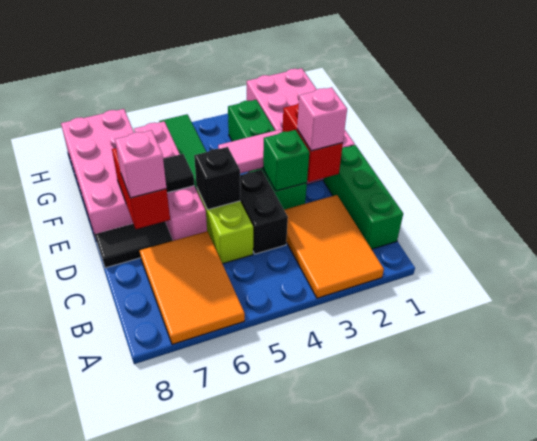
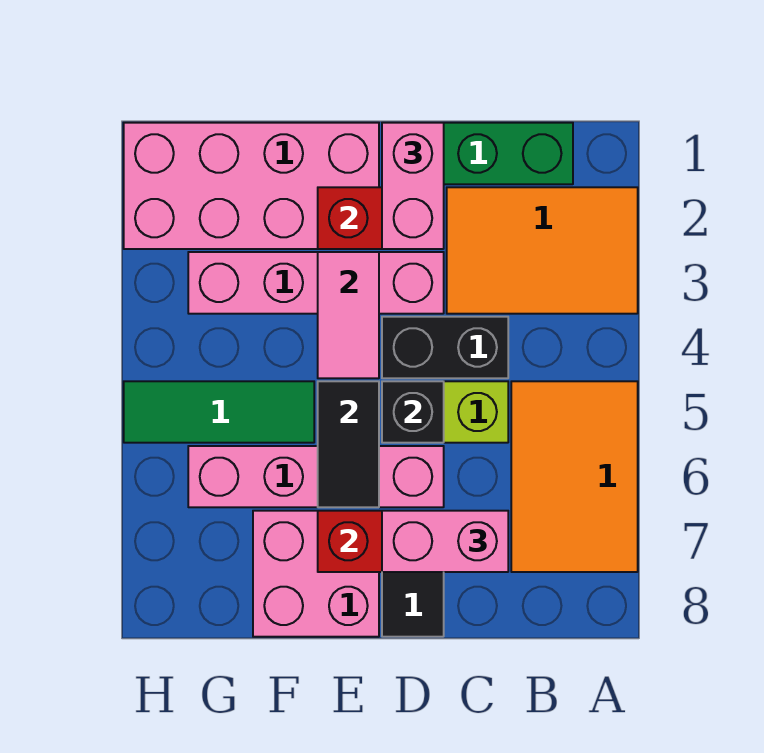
orange tile A6:C7 level 1 -> orange tile A5:B7 level 1
pink brick D2 level 3 -> pink brick D1:D2 level 3
green brick D3:G3 level 1 -> pink brick D3:G3 level 1
green brick D3 level 2 -> none
pink brick D7 level 3 -> pink brick C7:D7 level 3
black tile E6 level 2 -> black tile E5:E6 level 2
pink brick E7:H8 level 1 -> pink brick E7:F8 level 1

